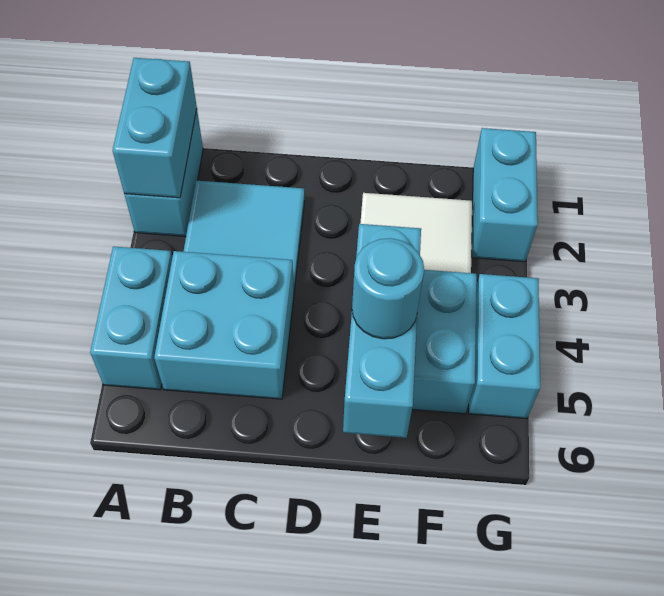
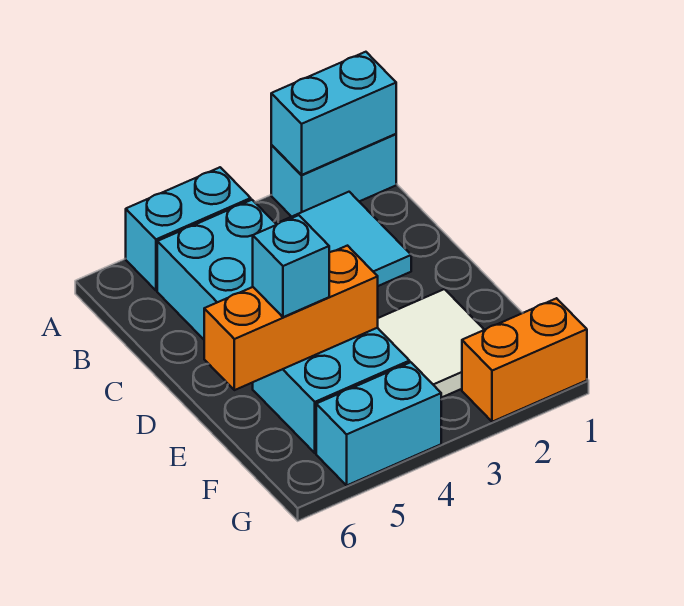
cyan brick E4:E6 level 2 -> orange brick E4:E6 level 2
cyan round brick E5 level 3 -> cyan brick E5 level 3
cyan brick G1:G2 level 1 -> orange brick G1:G2 level 1

